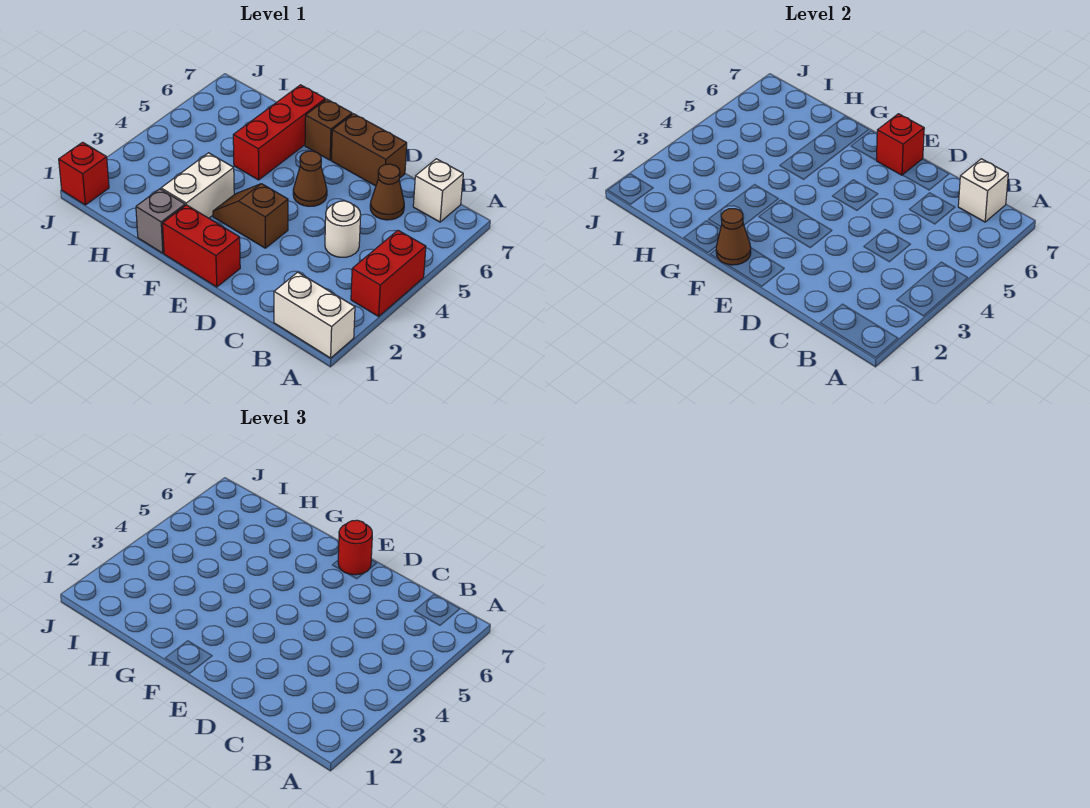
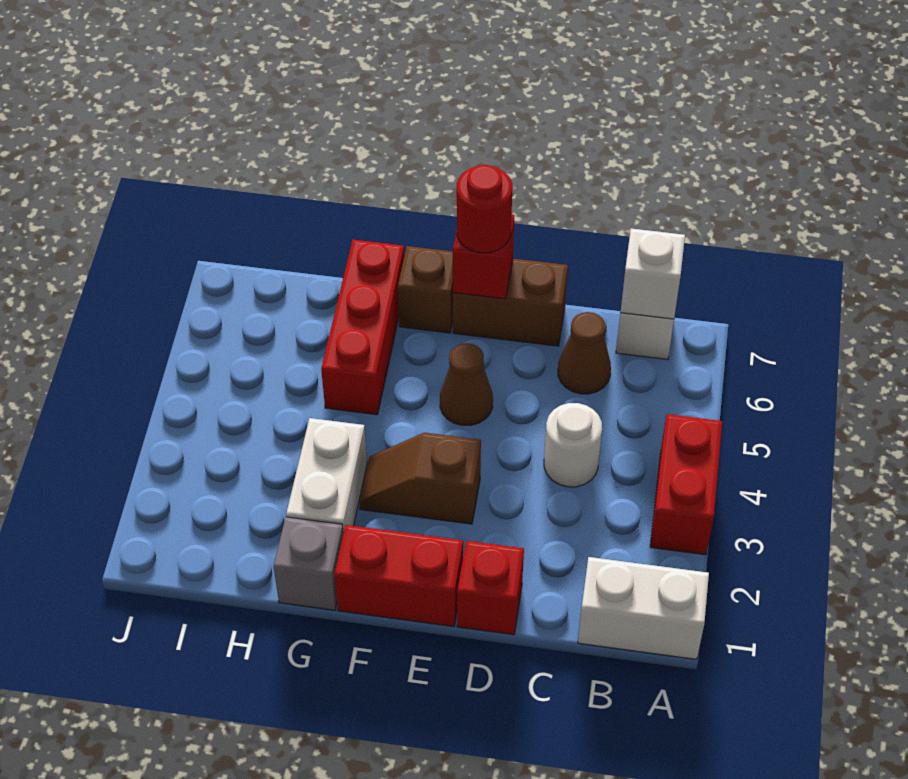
brown cone F1 level 2 -> none
red brick J1 level 1 -> red brick D1 level 1

